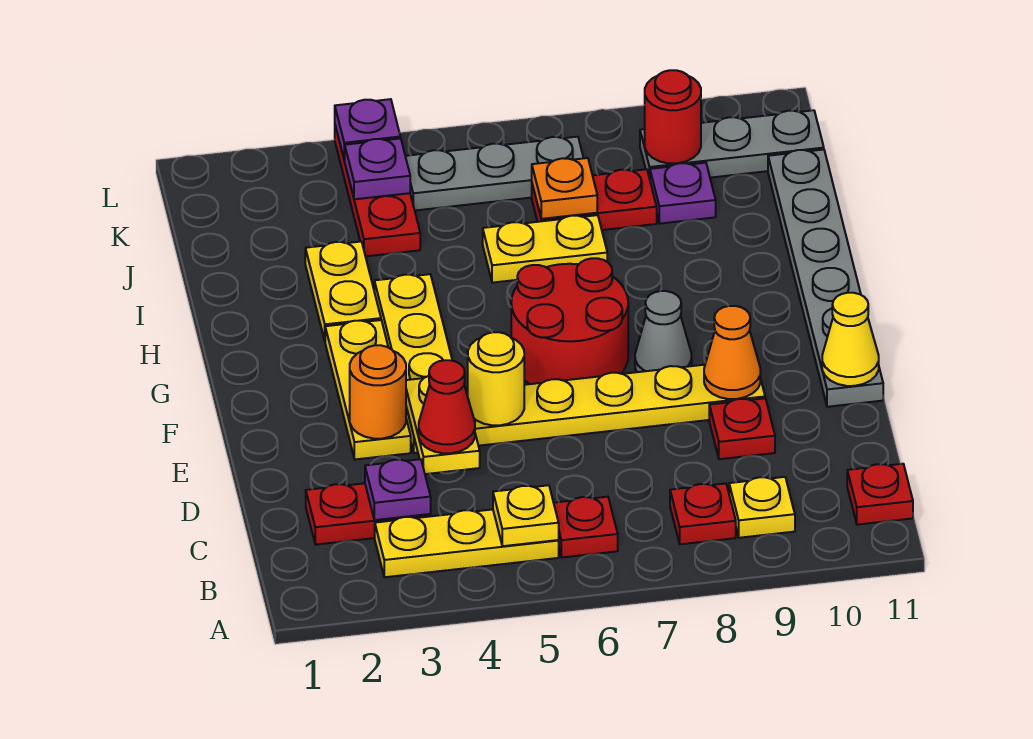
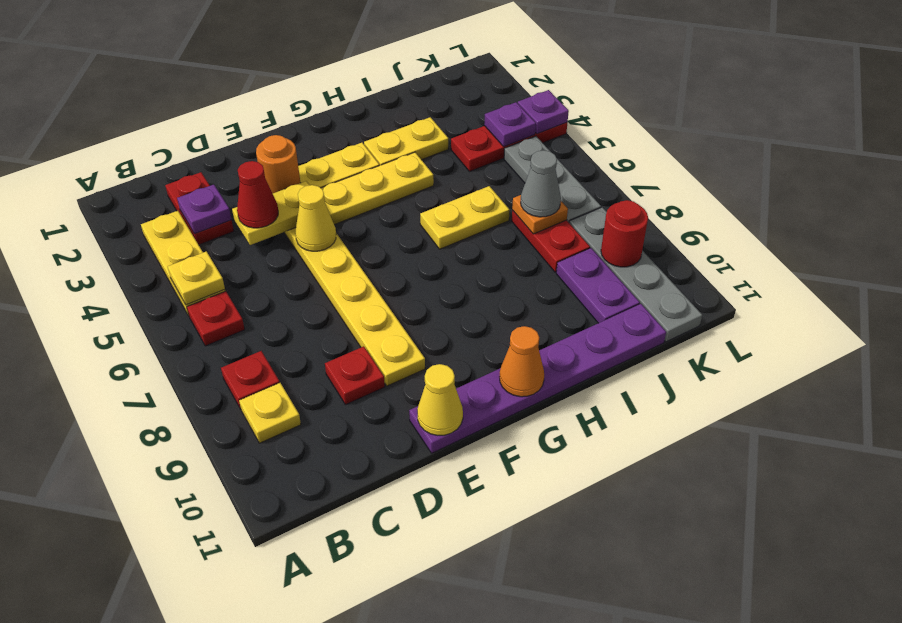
red plate B11 level 1 -> none
yellow round brick E5 level 2 -> yellow cone E5 level 2
orange cone E9 level 2 -> orange cone G11 level 2
grey plate E11:J11 level 1 -> purple plate E11:J11 level 1
red round brick F6:G7 level 1 -> none
grey cone F8 level 1 -> grey cone J7 level 3
yellow plate I6:I7 level 1 -> yellow plate H6:I6 level 1
purple plate J9 level 1 -> purple plate J9:J10 level 1
grey plate K9:K11 level 1 -> grey plate K8:K11 level 1

